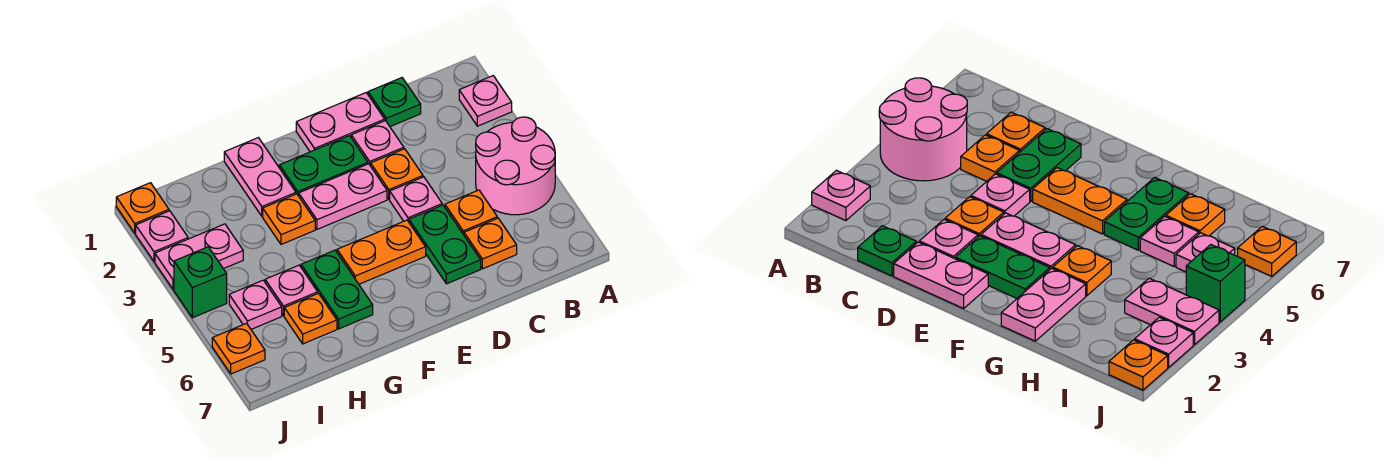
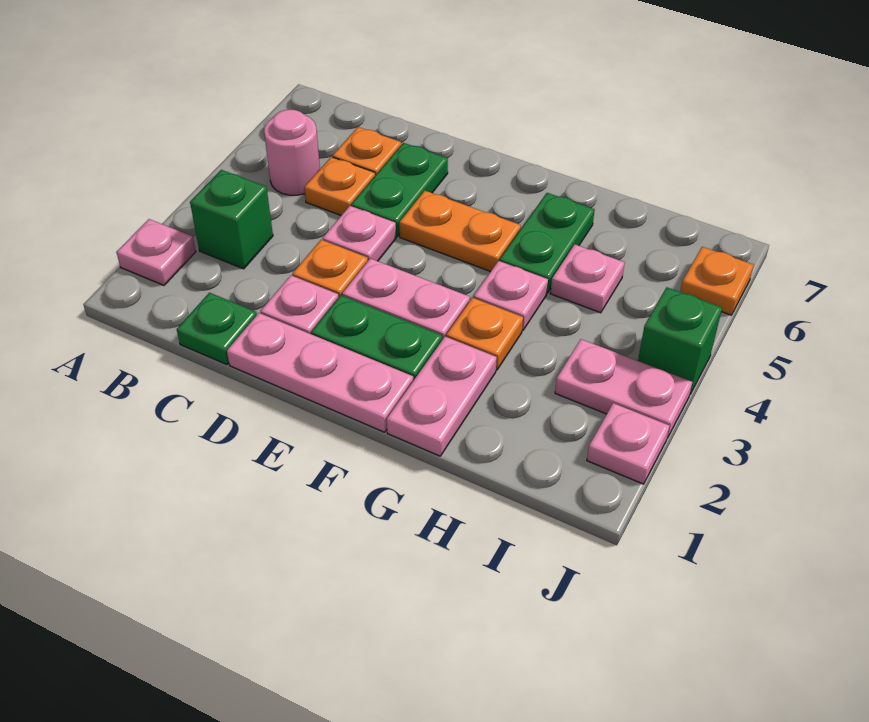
pink round brick A4:B5 level 1 -> pink round brick B5 level 1
none -> green brick B3 level 1
pink plate D1:E1 level 1 -> pink plate D1:F1 level 1
orange plate H6 level 1 -> none
pink plate I5 level 1 -> pink plate G4 level 1
orange plate J1 level 1 -> none

